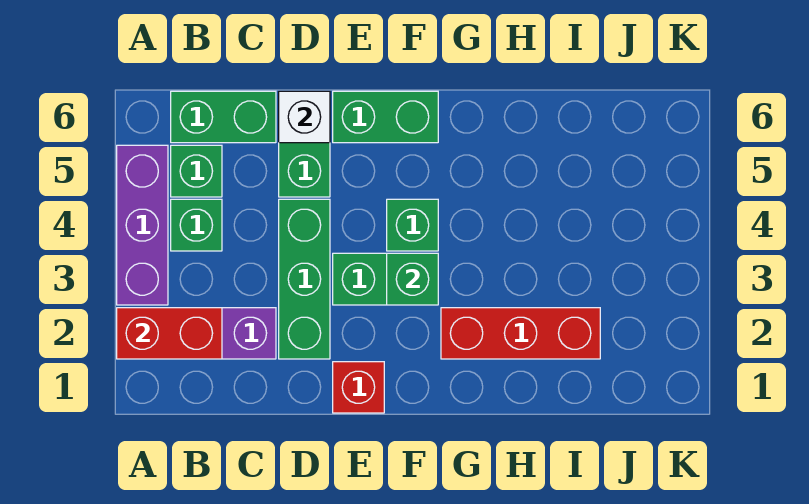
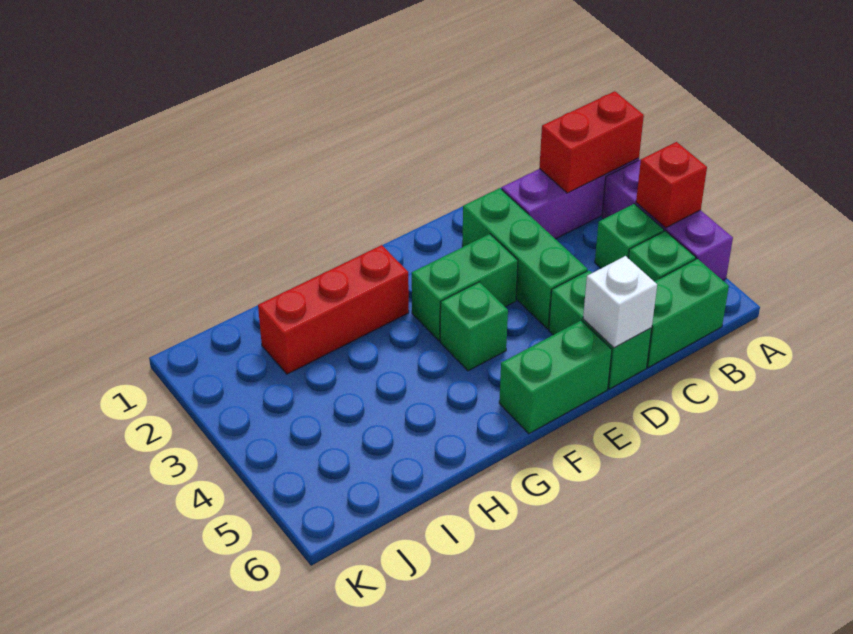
red brick E1 level 1 -> red brick A4 level 2
green brick F3 level 2 -> none

